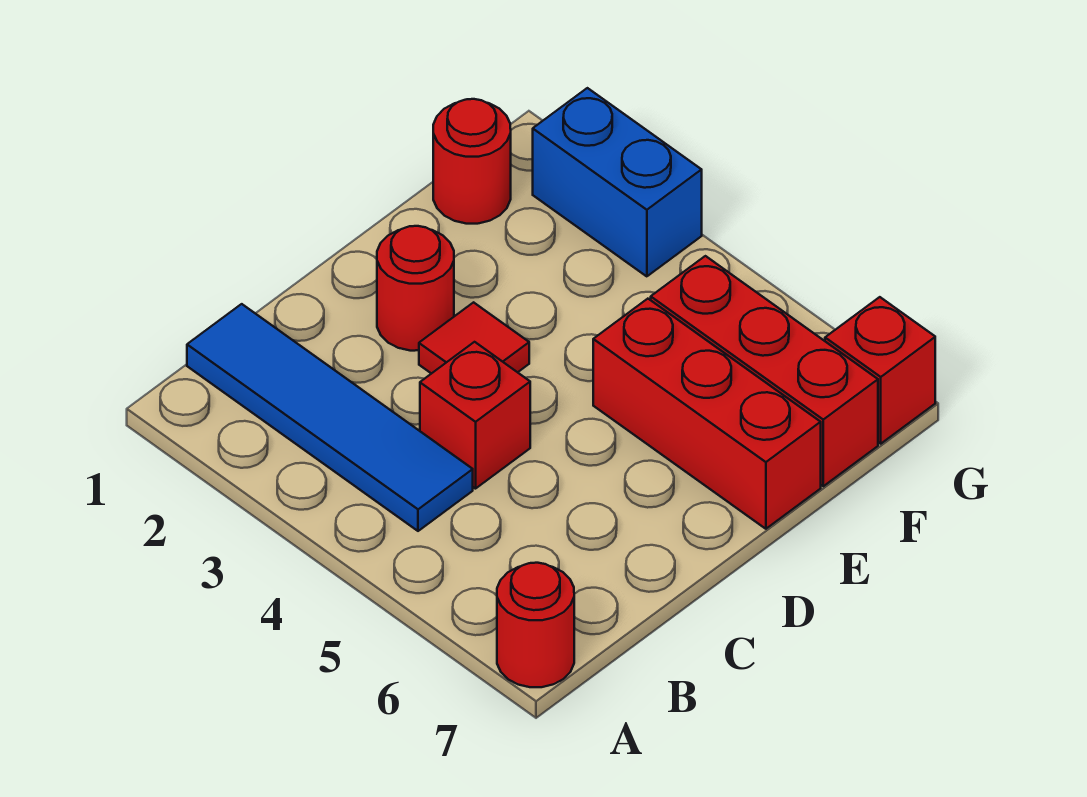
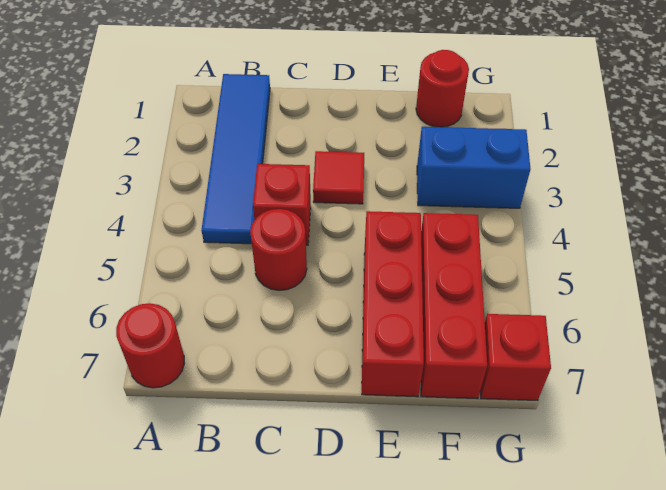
red round brick D2 level 1 -> red round brick C5 level 1
blue brick G2:G3 level 1 -> blue brick F3:G3 level 1

